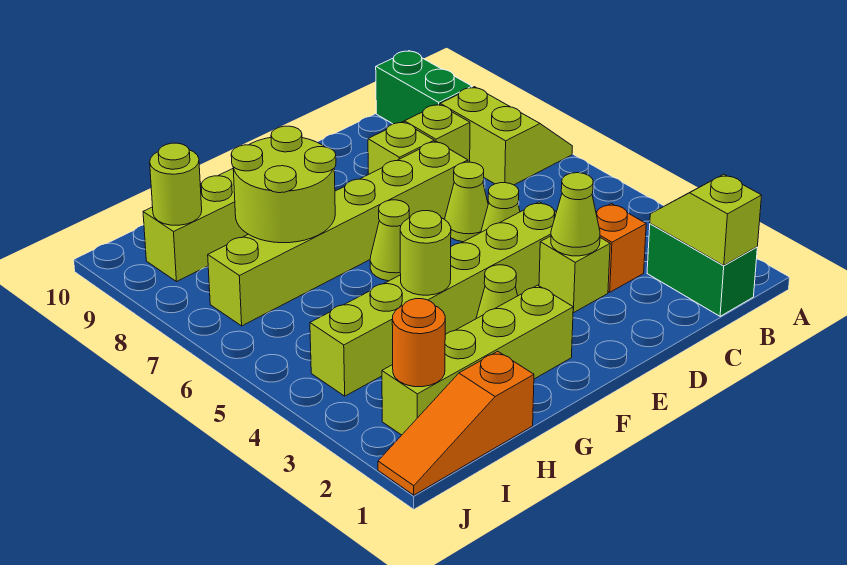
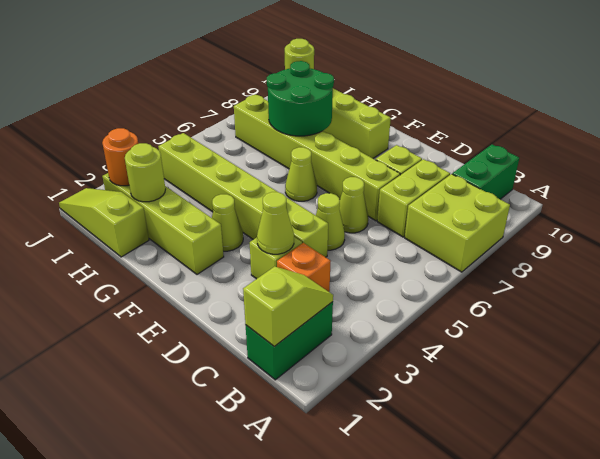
lime slope A7:B8 level 1 top B -> lime brick A7:B8 level 1
lime brick C8 level 1 -> lime brick C7:C8 level 1
lime round brick G4 level 2 -> lime round brick H2 level 2
lime round brick G7:H8 level 2 -> green round brick G7:H8 level 2
orange slope H1:J1 level 1 top H -> lime slope H1:J1 level 1 top H

